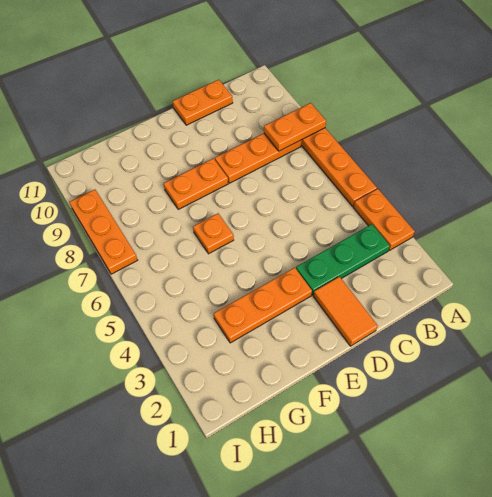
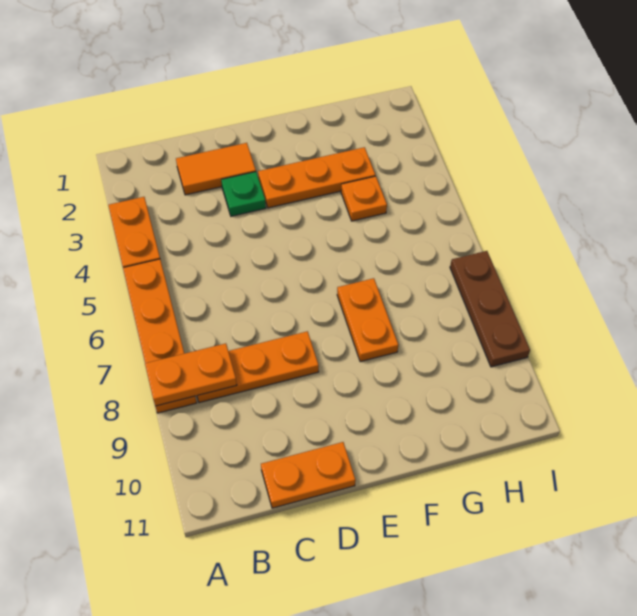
green plate B3:D3 level 1 -> green plate D3 level 1
orange tile D1:D2 level 1 -> orange tile C2:D2 level 1
orange plate E8:F8 level 1 -> orange plate F7:F8 level 1
orange plate F6 level 1 -> orange plate G4 level 1
orange plate I7:I9 level 1 -> brown plate I7:I9 level 1

